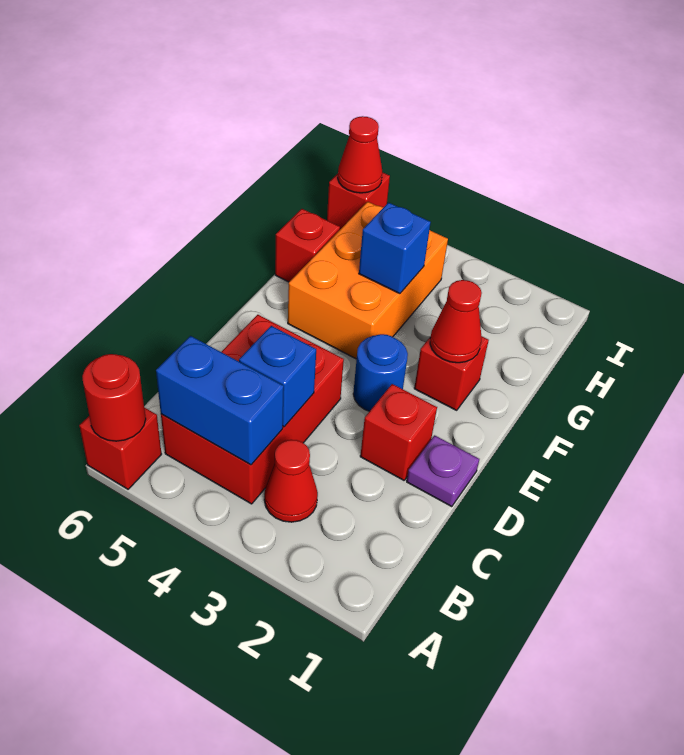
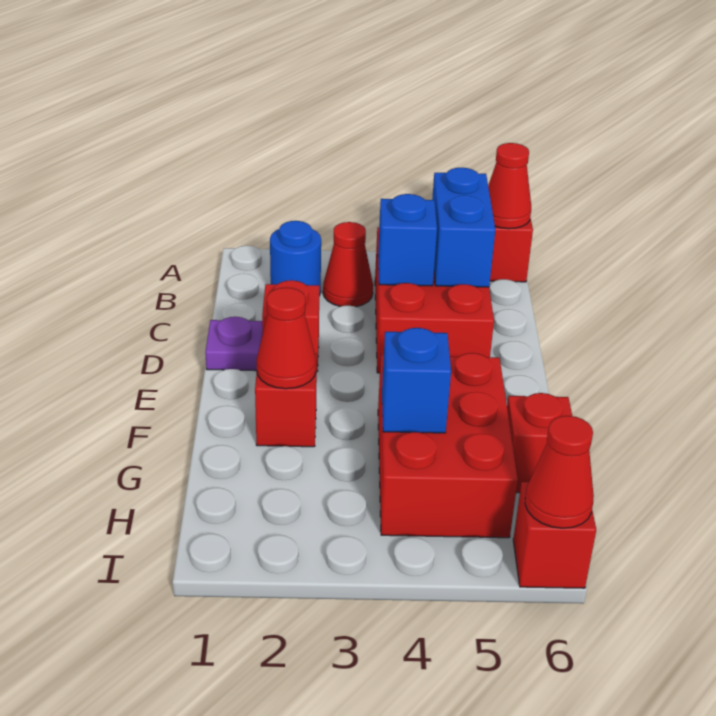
red round brick A6 level 2 -> red cone A6 level 2
blue brick B4:B5 level 2 -> blue brick B5:C5 level 2
blue round brick E3 level 1 -> blue round brick B2 level 1
orange brick F4:H5 level 1 -> red brick F4:H5 level 1

